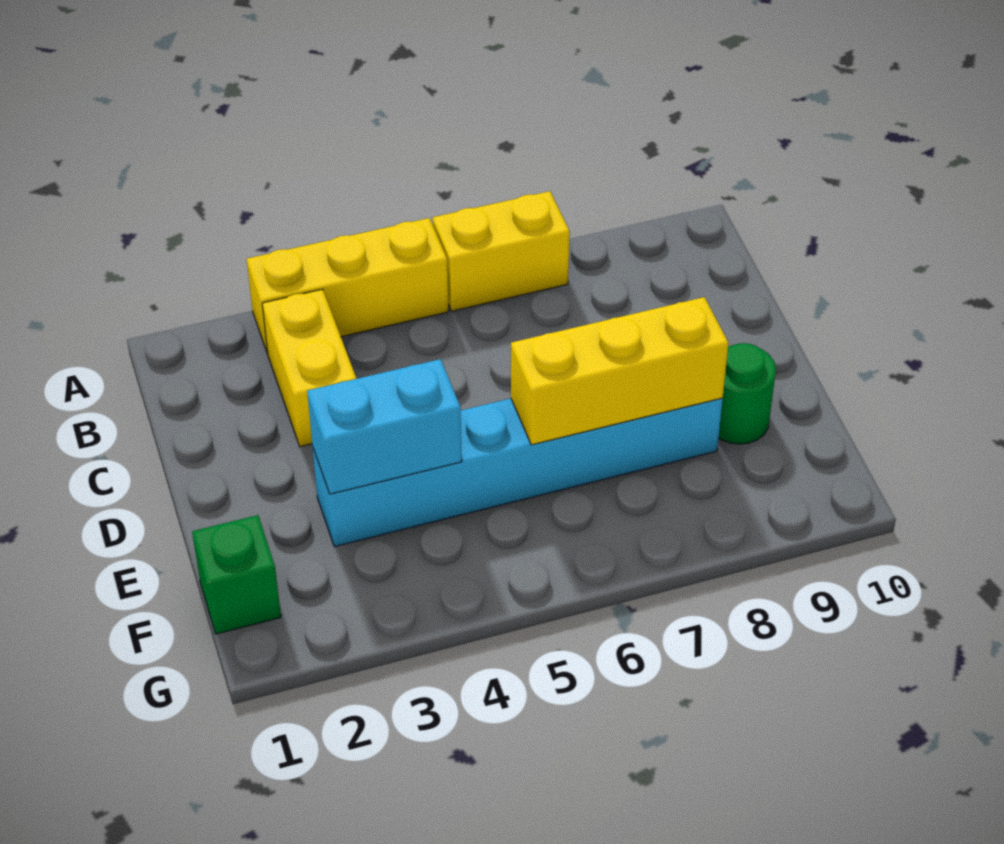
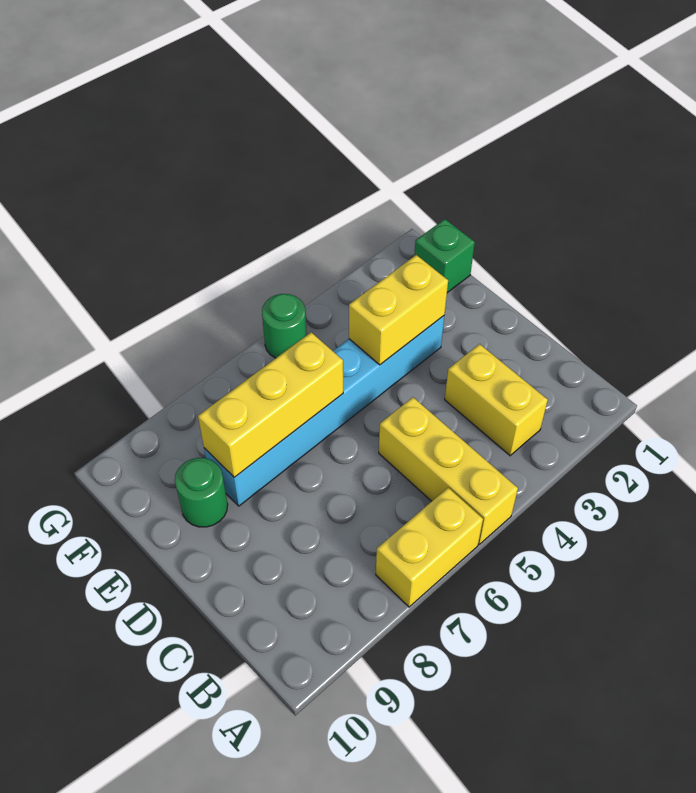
yellow brick A3:A5 level 1 -> yellow brick A5:C5 level 1
cyan brick E3:E4 level 2 -> yellow brick E3:E4 level 2
none -> green round brick G5 level 1

